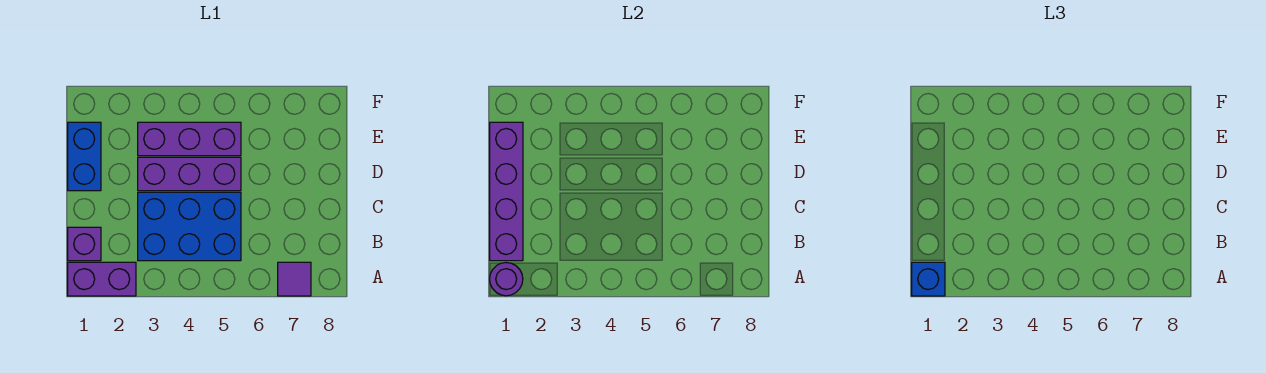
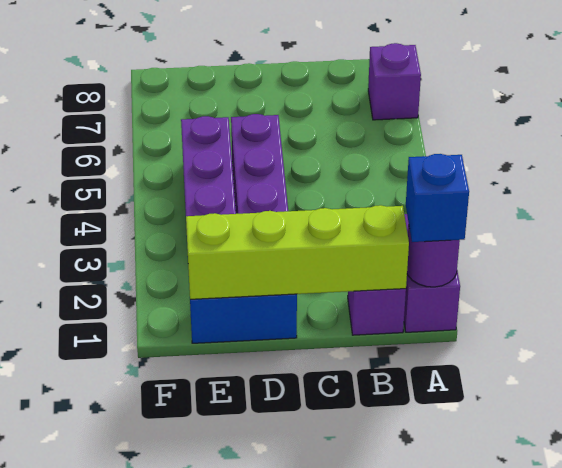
purple tile A7 level 1 -> purple brick A7 level 1
purple brick B1:E1 level 2 -> lime brick B1:E1 level 2
blue brick B3:C5 level 1 -> none

